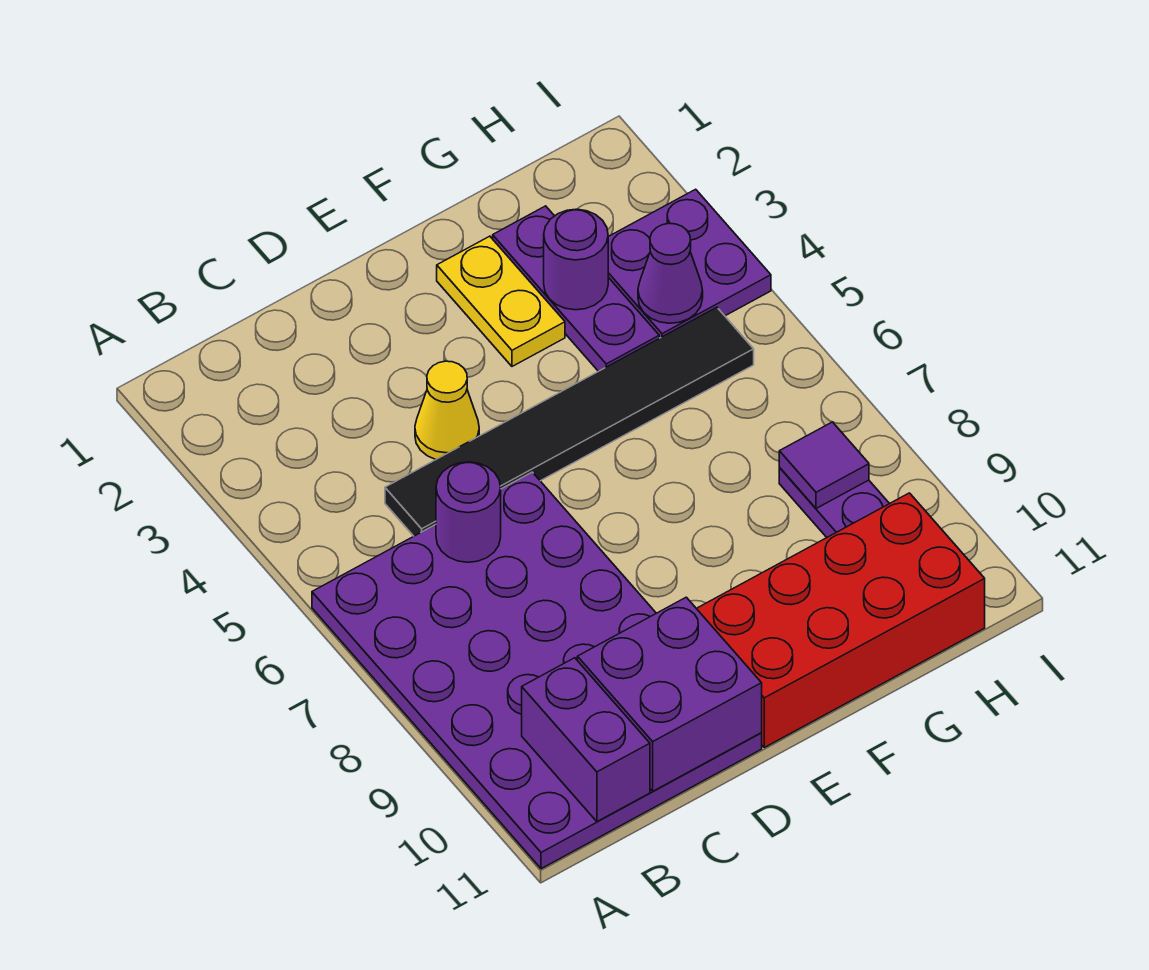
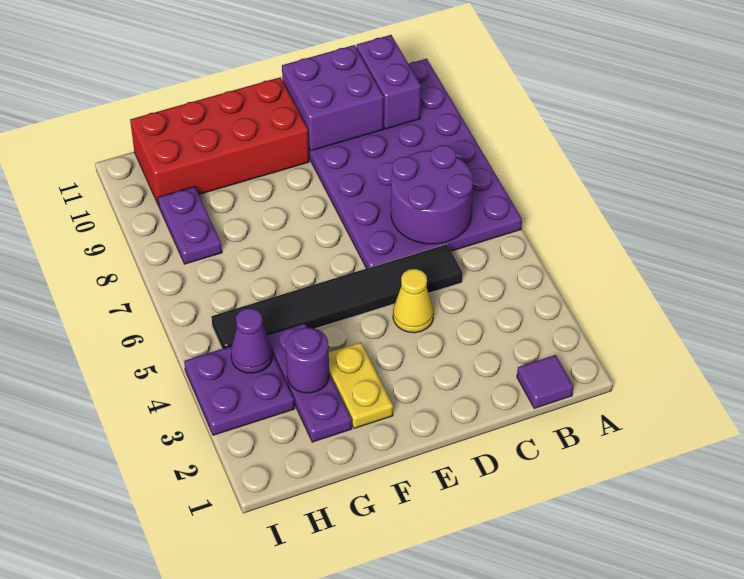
purple round brick C6 level 2 -> purple round brick B6:C7 level 2
purple tile H8 level 2 -> purple tile B1 level 1

